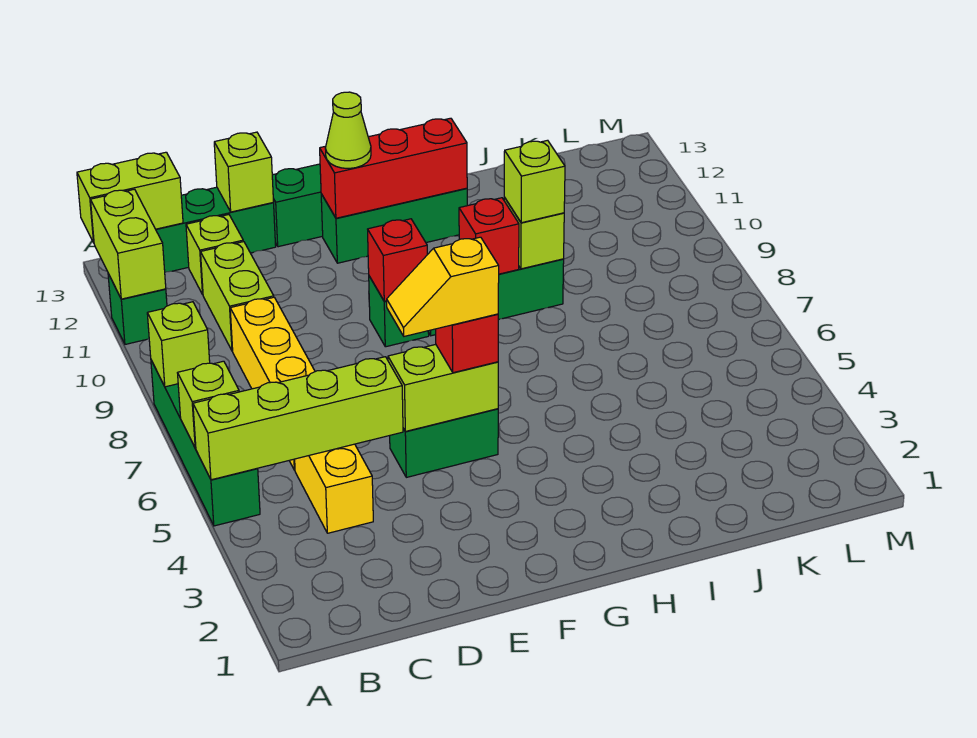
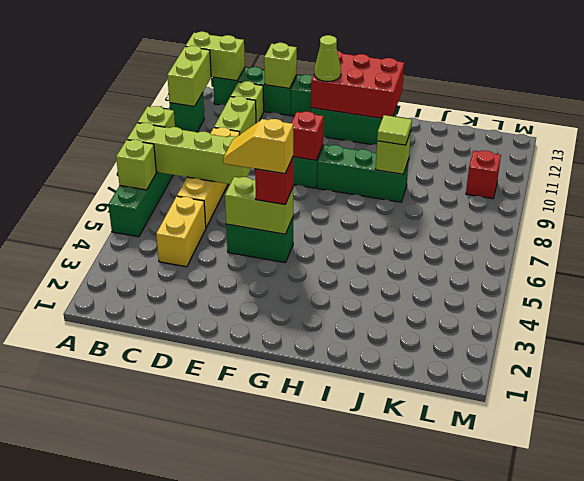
lime brick A5:D5 level 2 -> lime brick A7:D7 level 2
red brick F12:H12 level 2 -> red brick F12:H13 level 2
red brick H9 level 2 -> red brick L10 level 1
lime brick I9 level 3 -> lime tile I9 level 3

